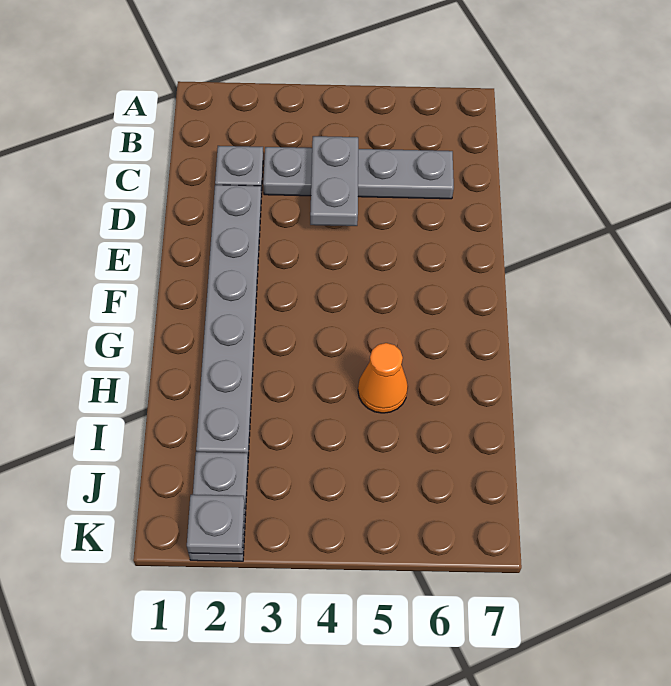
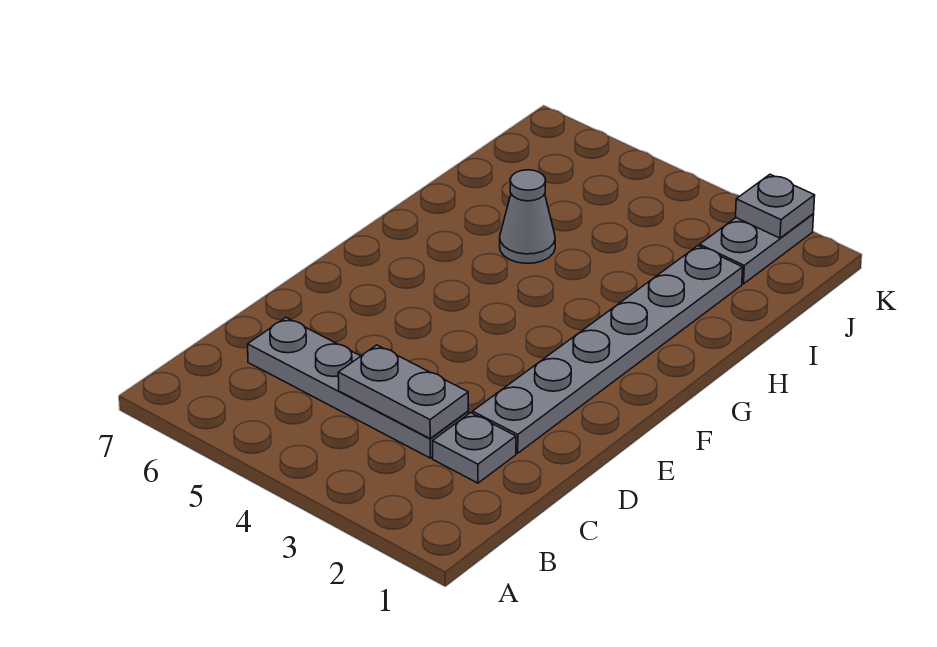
grey plate C4:D4 level 2 -> grey plate C3:C4 level 2
orange cone H5 level 1 -> grey cone H5 level 1

